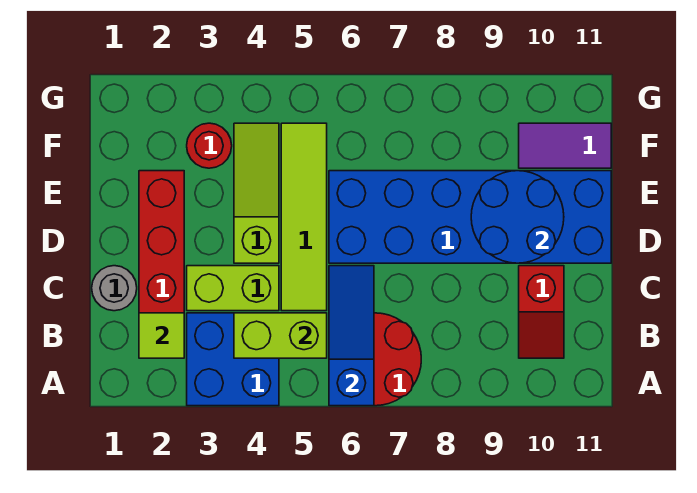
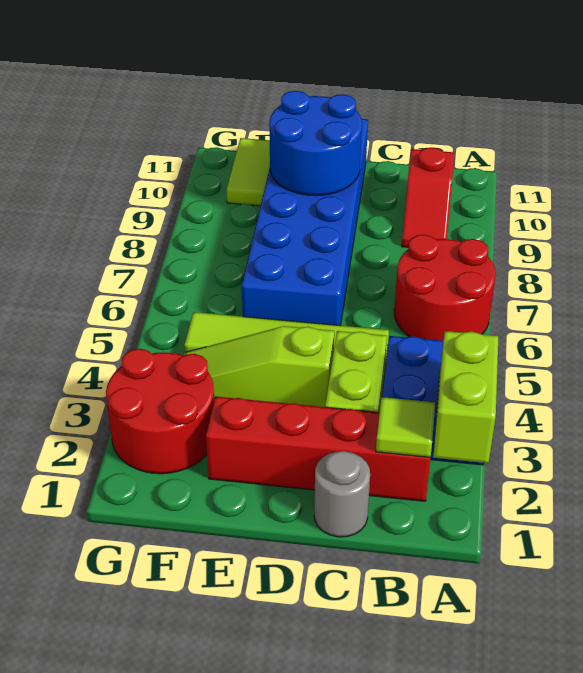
blue slope A6:C6 level 2 top A -> none
lime brick B4:B5 level 2 -> lime brick A2:A3 level 2
red slope B10:C10 level 1 top C -> red slope B9:B10 level 1 top 10
red round brick F3 level 1 -> red round brick F2:G3 level 1
purple tile F10:F11 level 1 -> lime tile F10:F11 level 1

